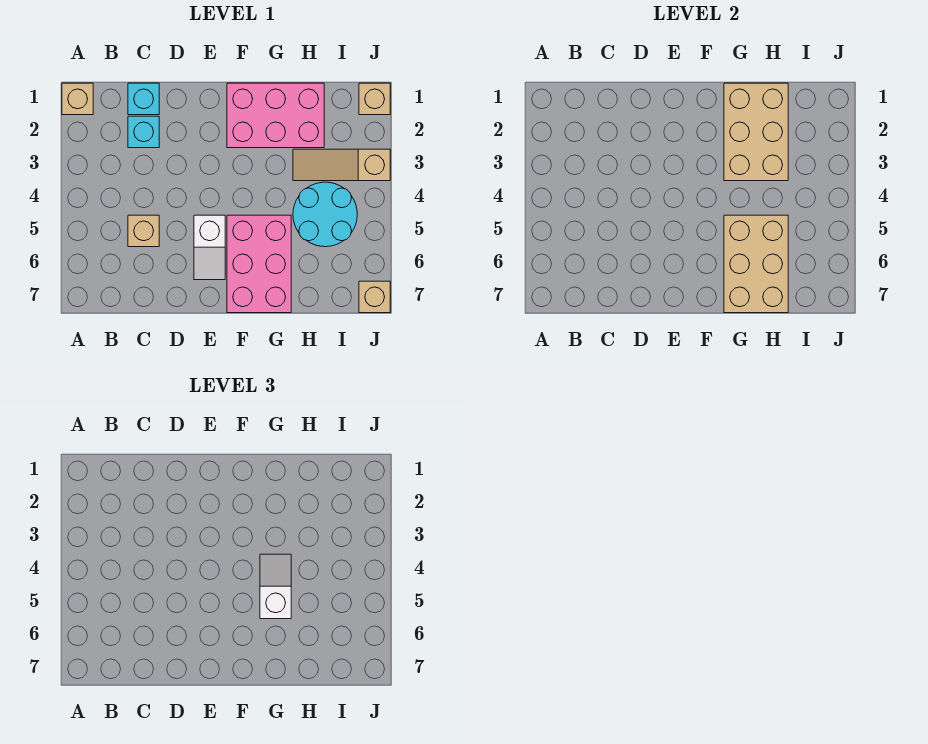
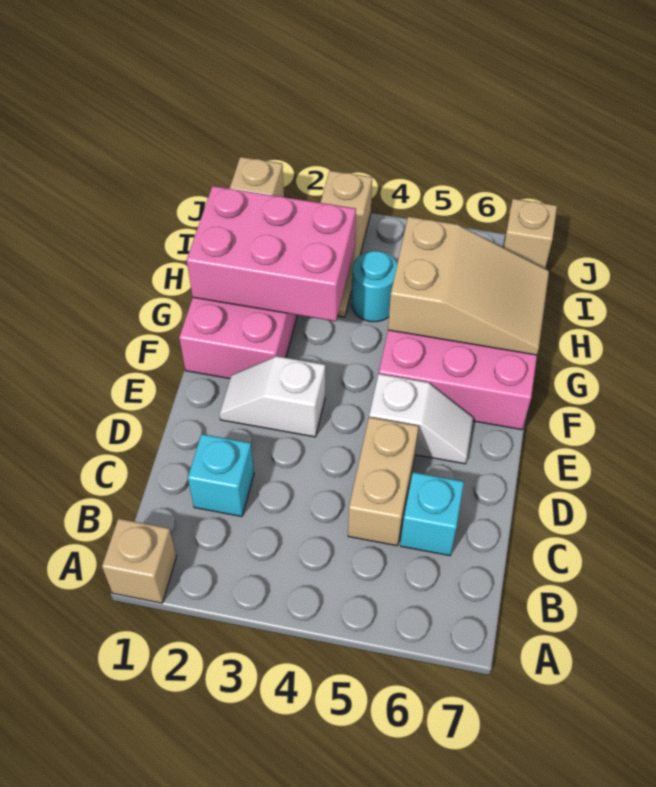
cyan brick C1 level 1 -> cyan brick C6 level 1
tan brick C5 level 1 -> tan brick C5:D5 level 1
tan brick G1:H3 level 2 -> pink brick G1:H3 level 2
white slope G4:G5 level 3 top 5 -> white slope E2:E3 level 1 top 3
tan brick G5:H7 level 2 -> tan slope G5:H7 level 2 top 5
cyan round brick H4:I5 level 1 -> cyan round brick H4 level 1

